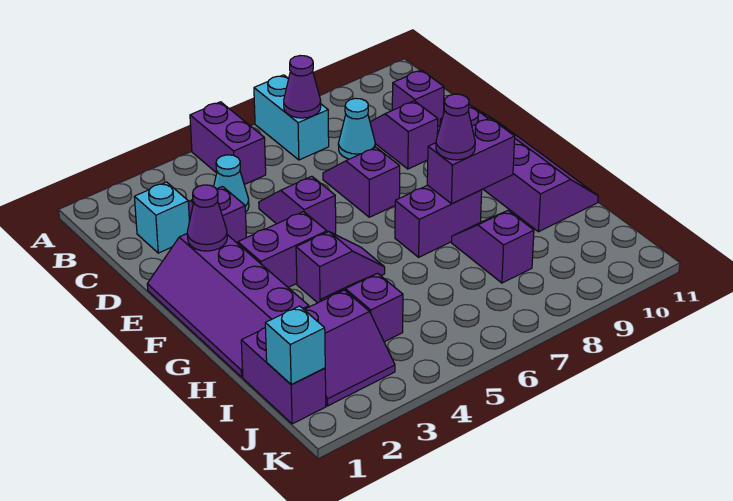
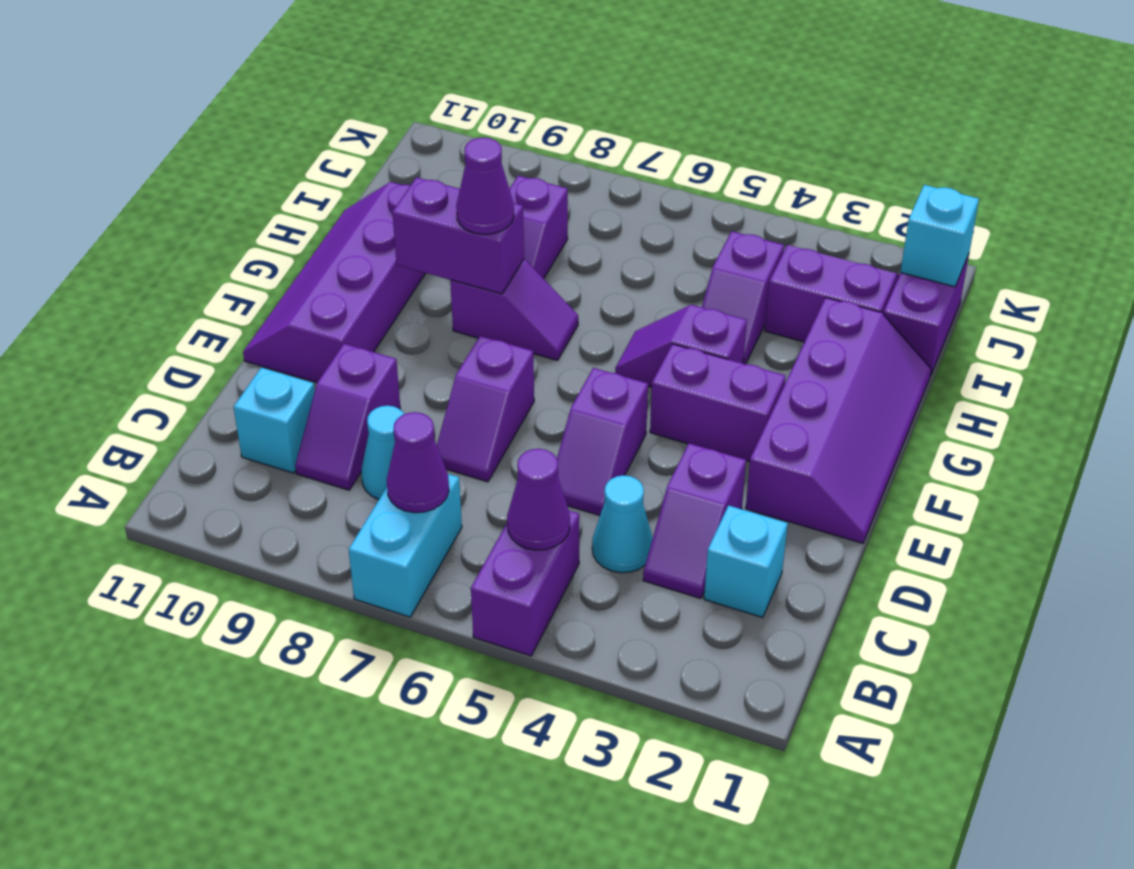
purple brick C10 level 1 -> cyan brick C10 level 1
purple cone E2 level 2 -> purple cone B5 level 2
purple brick G7:G8 level 1 -> purple slope G7:G8 level 1 top 8

